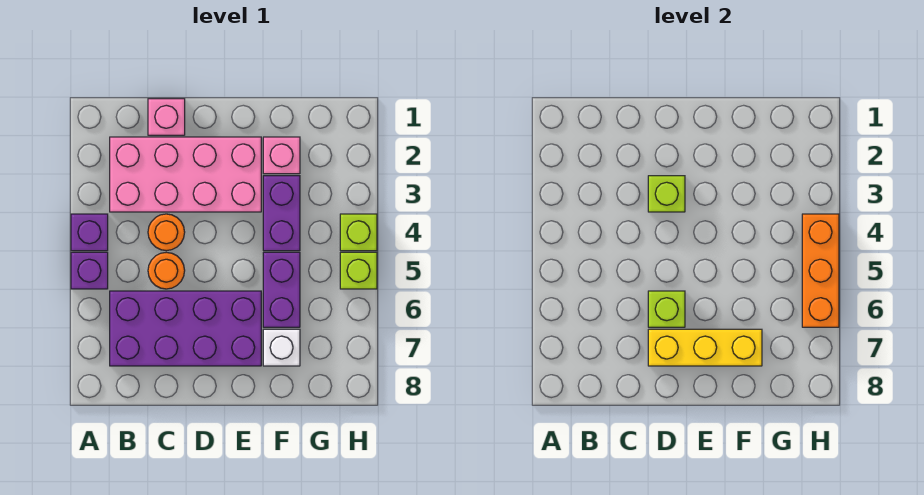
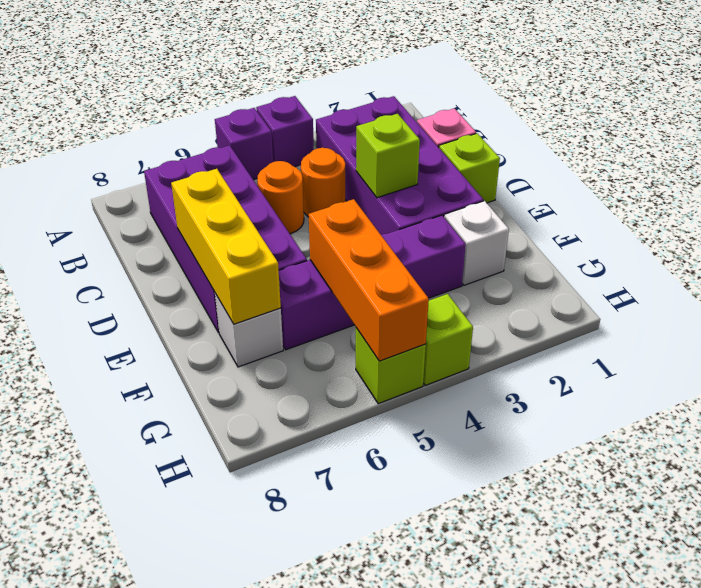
pink brick B2:E3 level 1 -> purple brick B2:E3 level 1
lime brick D6 level 2 -> lime brick D1 level 1
pink brick F2 level 1 -> white brick F2 level 1
orange brick H4:H6 level 2 -> orange brick F5:H5 level 2

